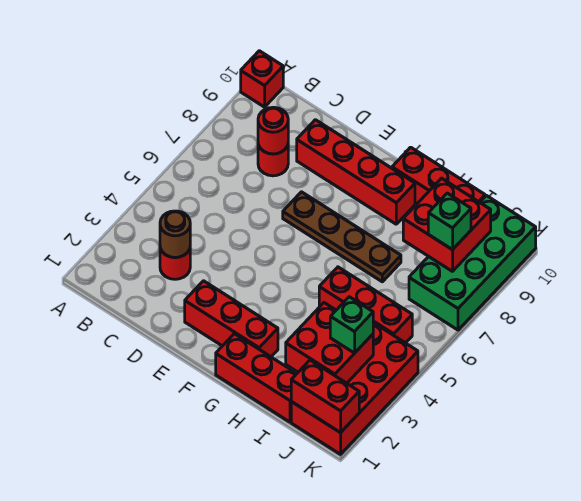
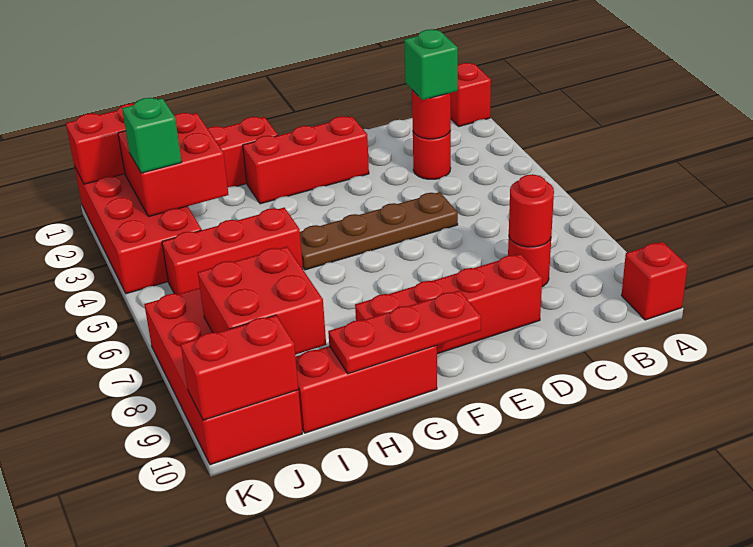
none -> red brick A1 level 1
brown round brick C3 level 2 -> red round brick C3 level 2
brown plate E7:H7 level 1 -> brown plate D5:G5 level 1
none -> red plate F10:H10 level 2
green brick J7:K10 level 1 -> red brick J7:K10 level 1
green brick J8 level 3 -> green brick C3 level 3
none -> red brick J10:K10 level 2

